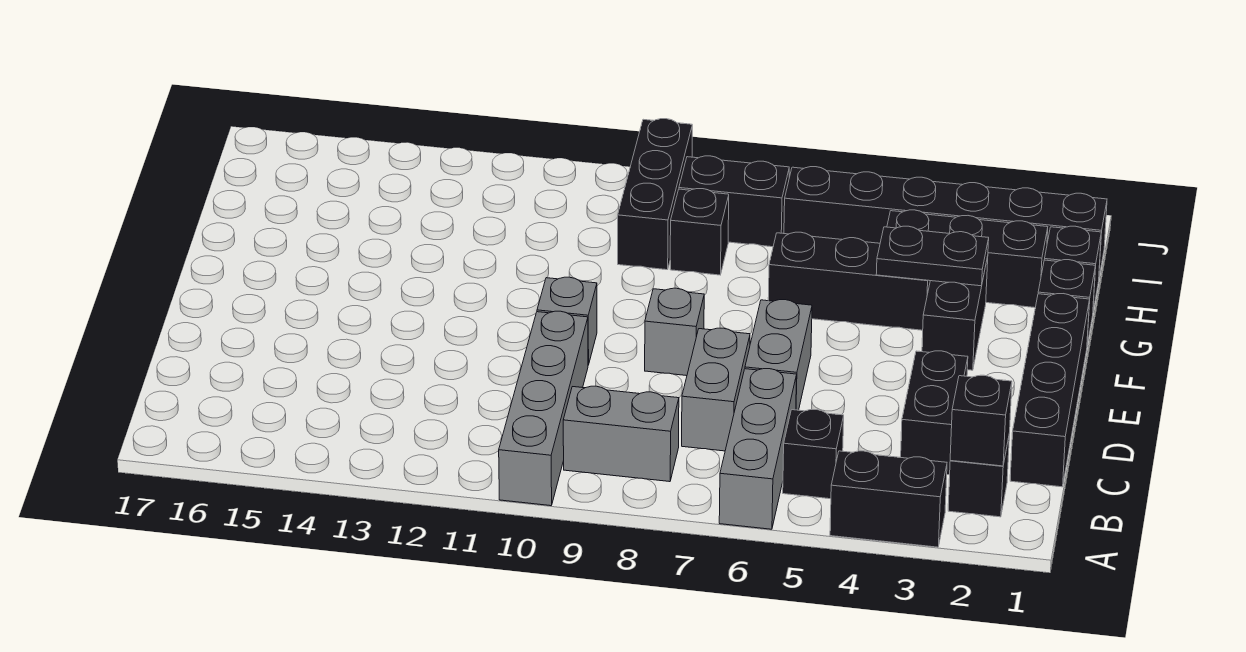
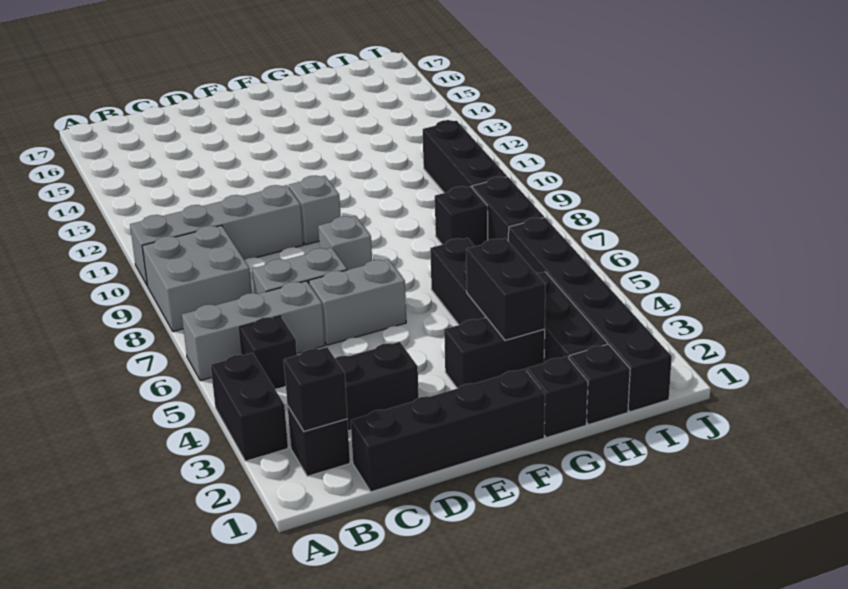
grey brick B8:B9 level 1 -> grey brick A8:B9 level 1
black plate G3:G4 level 2 -> black brick G3:G4 level 2
black brick H9:J9 level 1 -> black brick I9:I11 level 1

